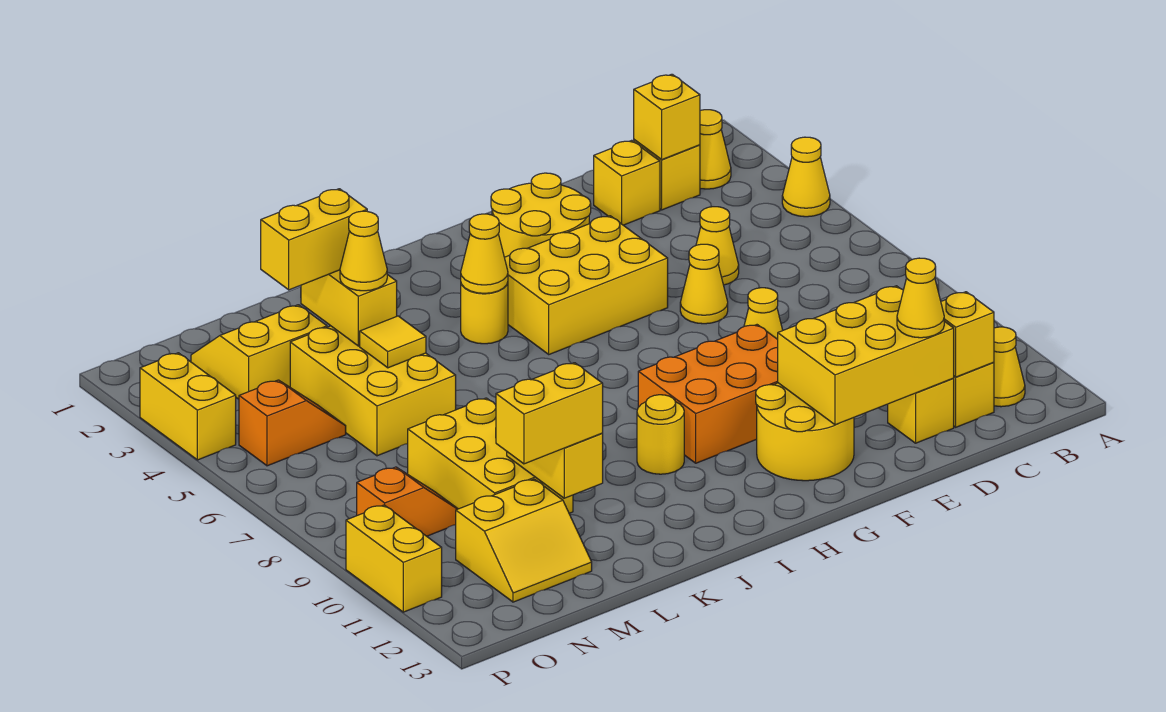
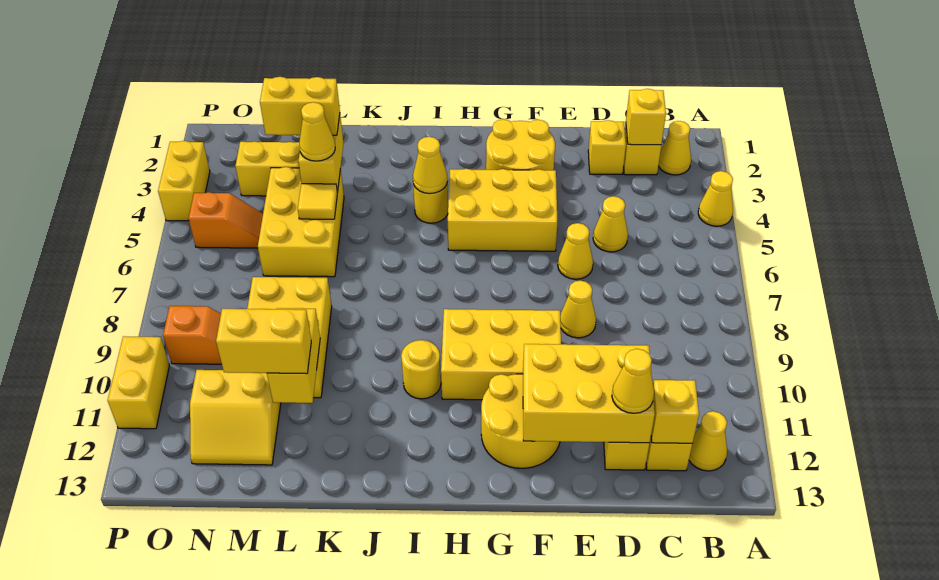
orange brick F9:H10 level 1 -> yellow brick F9:H10 level 1

